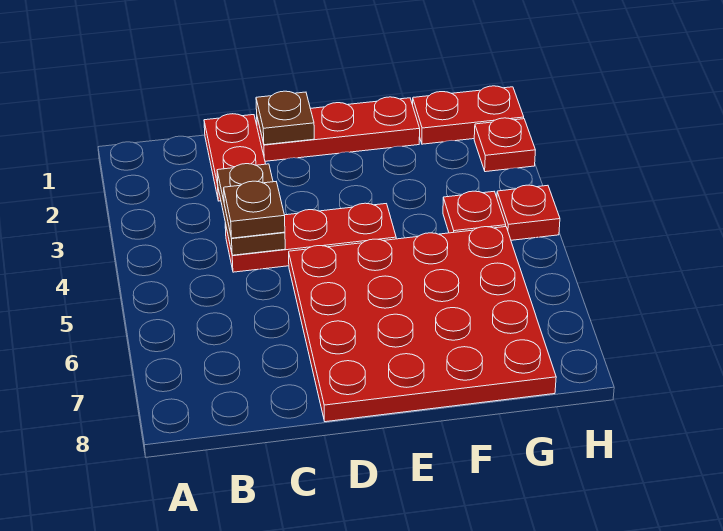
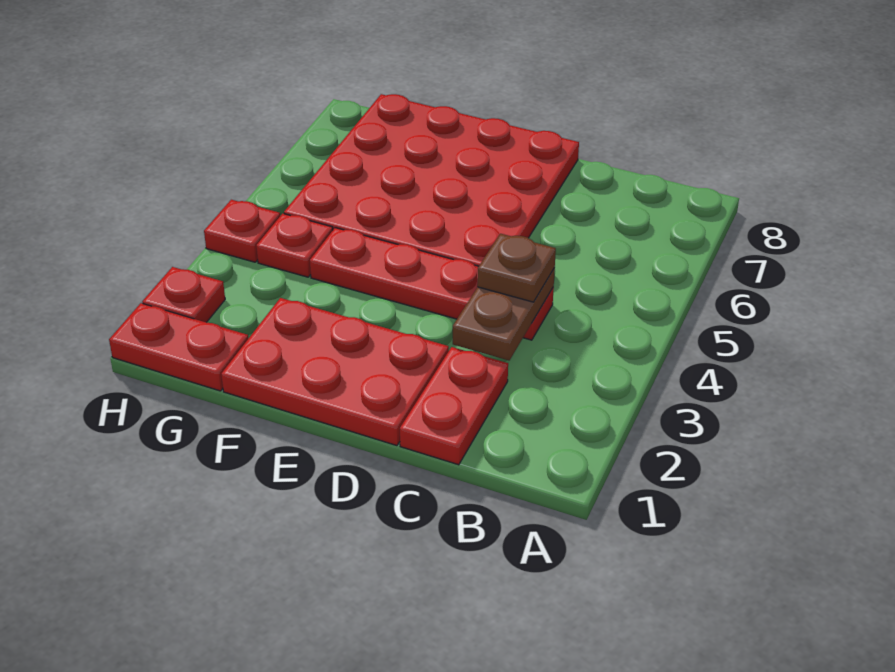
red plate C4:E4 level 1 -> red plate C4:F4 level 1
red plate D1:F1 level 1 -> red plate D1:F2 level 1
brown plate D1 level 2 -> none

